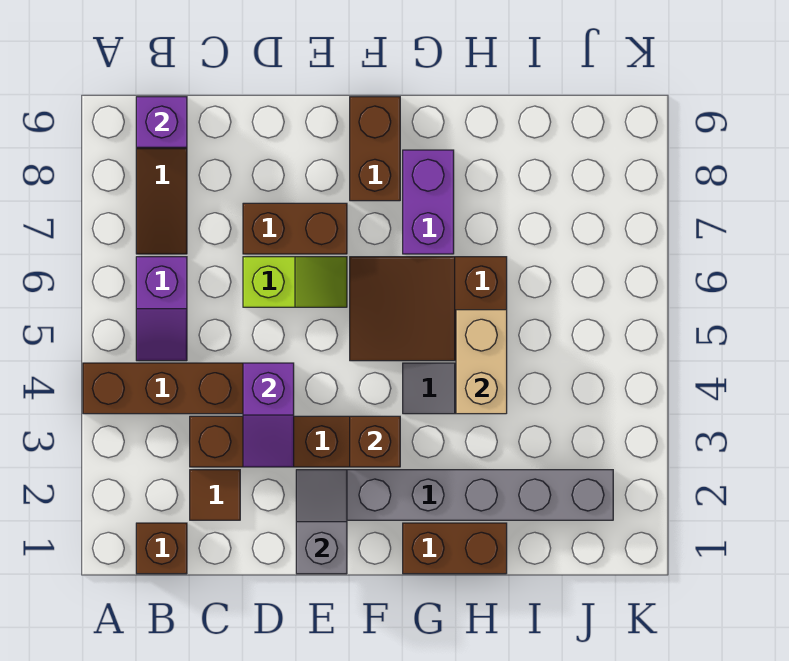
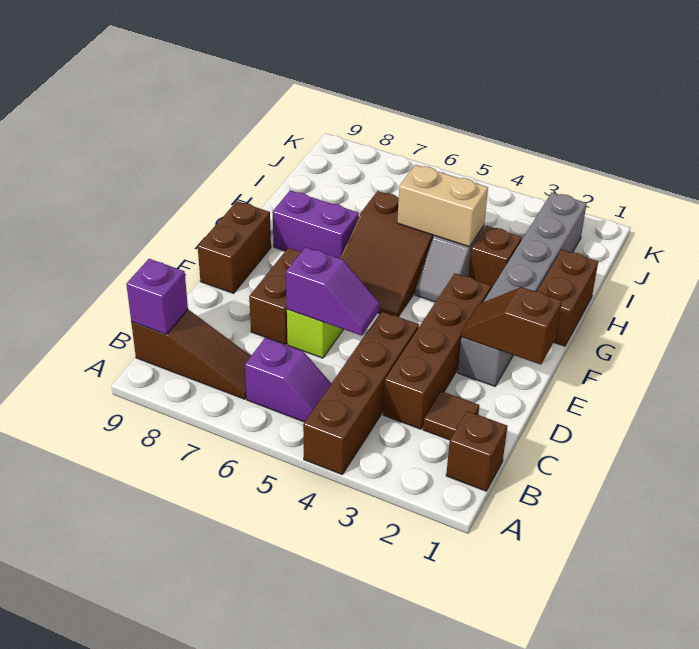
purple slope D3:D4 level 2 top 4 -> purple slope D5:D6 level 2 top 6
grey slope E1:E2 level 2 top 1 -> brown slope E1:E2 level 2 top 1
brown brick F3 level 2 -> brown brick H3 level 1
brown brick F8:F9 level 1 -> brown brick E9:F9 level 1

